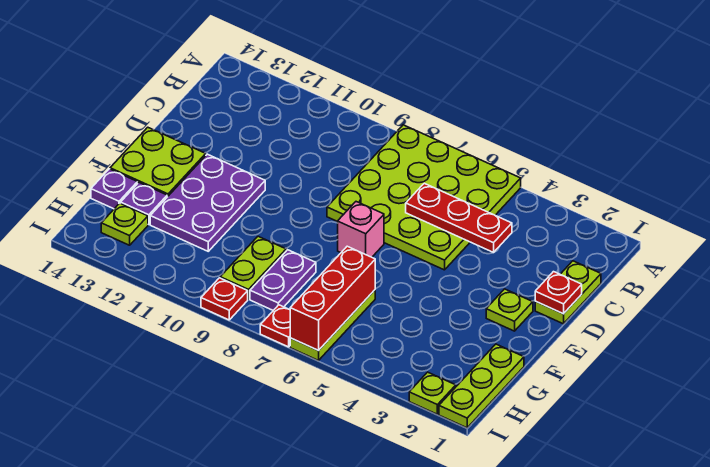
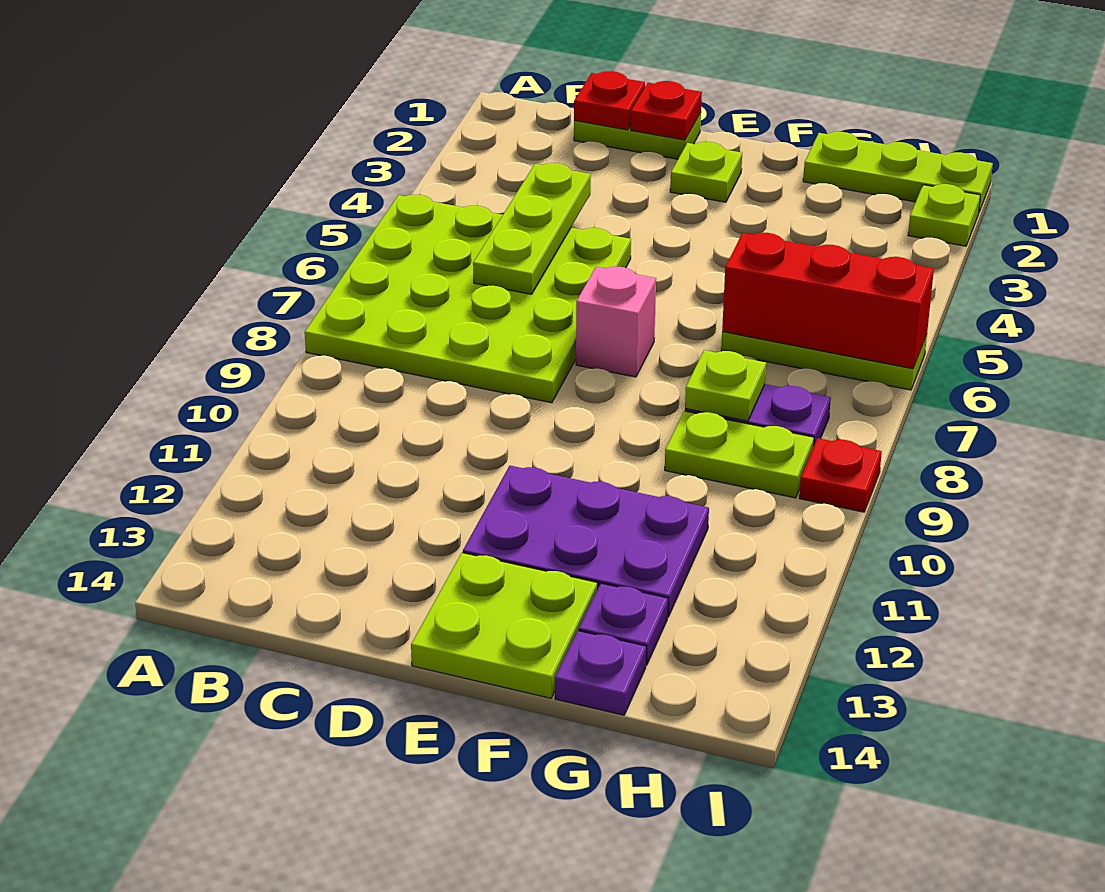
red plate C4:C6 level 2 -> lime plate C4:C6 level 2
lime plate H13 level 1 -> lime plate G8 level 2
red plate I7 level 1 -> red plate C1 level 2

